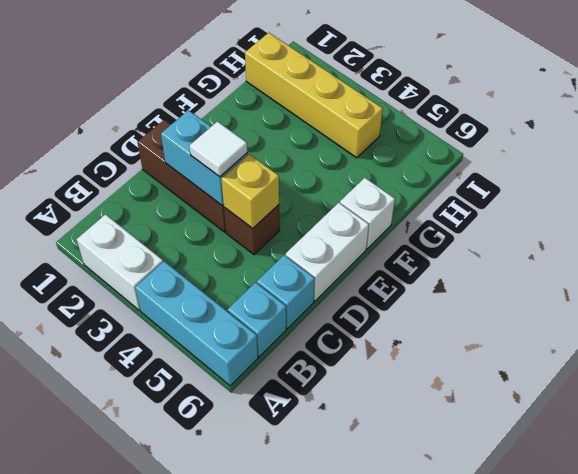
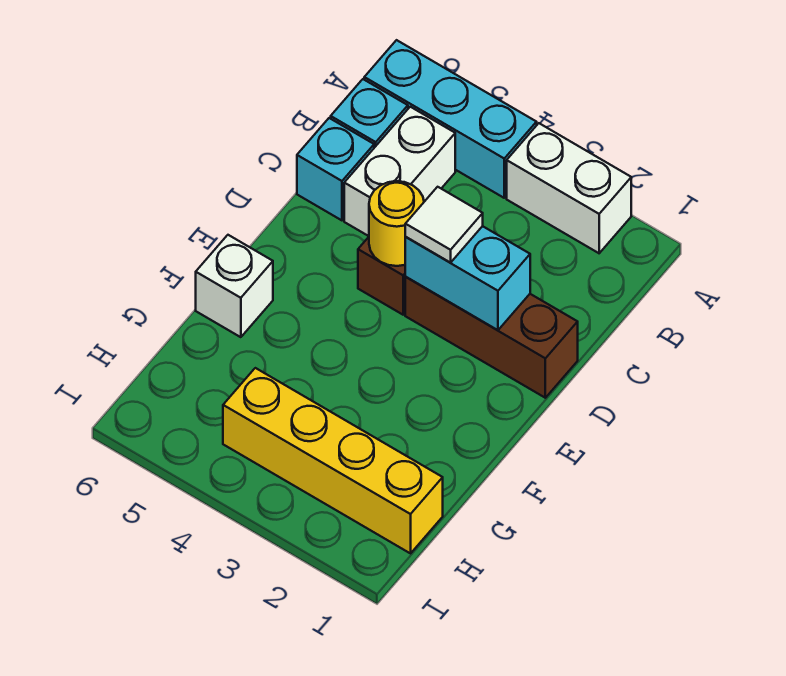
yellow brick D4 level 2 -> yellow round brick D4 level 2
white brick D6:E6 level 1 -> white brick B5:C5 level 1

